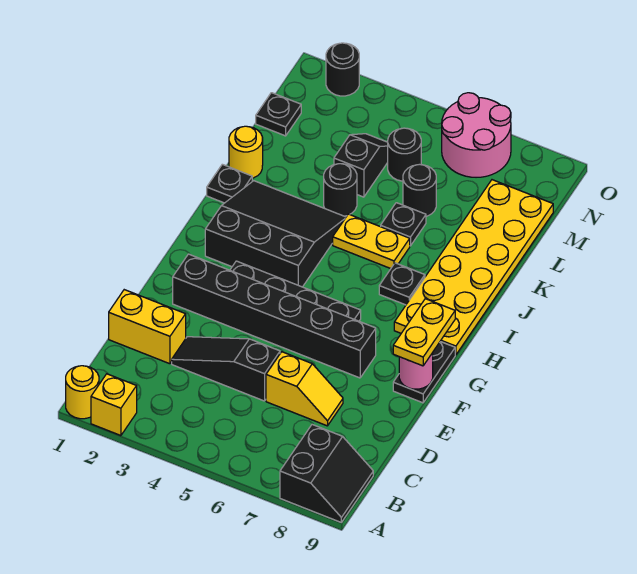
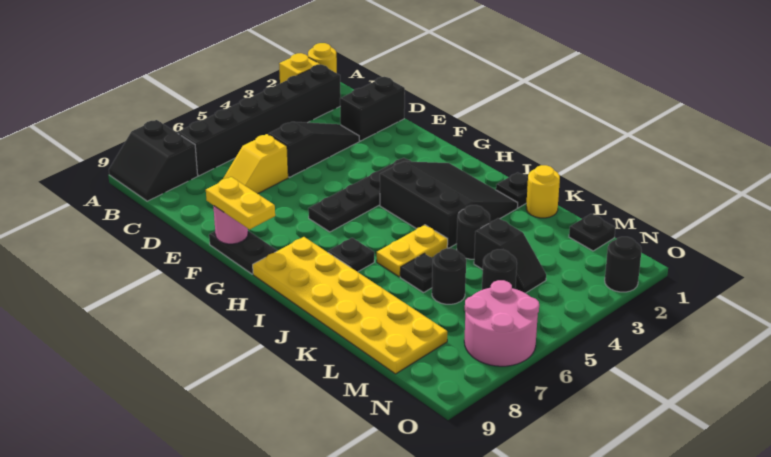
yellow brick D1:D2 level 1 -> black brick D1:D2 level 1
black brick F2:F7 level 1 -> black brick B2:B7 level 1
black slope H2:J4 level 1 top H -> black slope H2:J4 level 1 top 4

